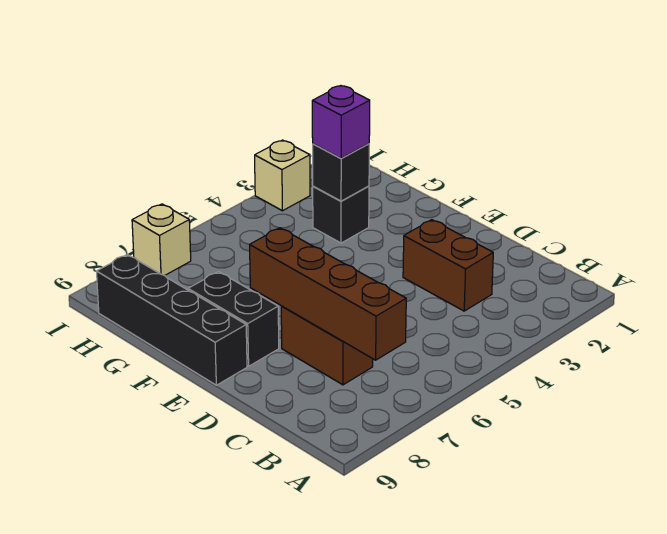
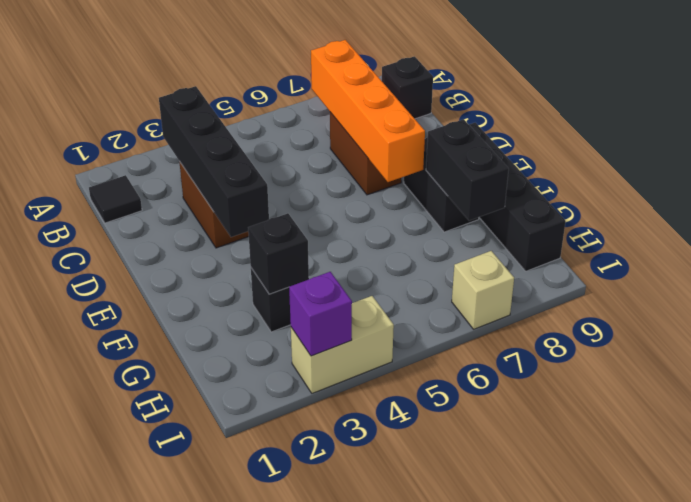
none -> black tile B1 level 1
none -> black brick B3:E3 level 2
brown brick B7:E7 level 2 -> orange brick B7:E7 level 2
none -> black brick B9 level 1
none -> black brick F8:G8 level 2
purple brick G3 level 3 -> purple brick I3 level 2
tan brick I3 level 1 -> tan brick I3:I4 level 1

